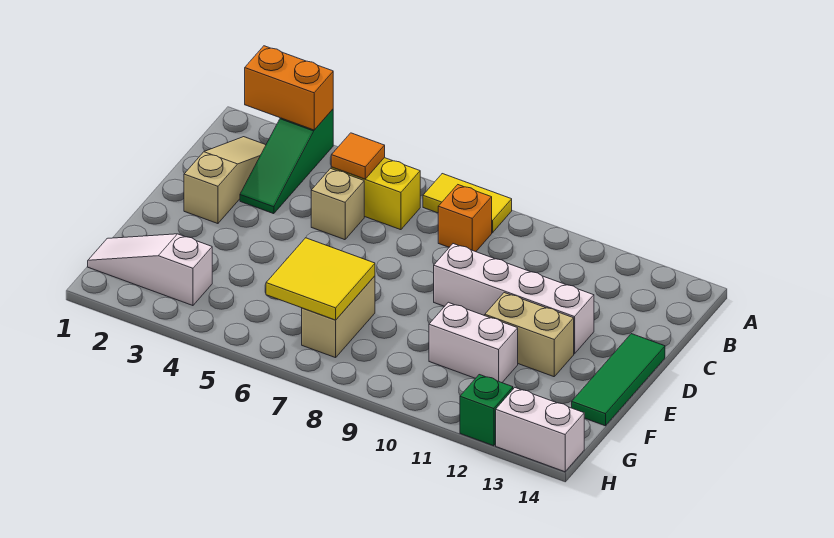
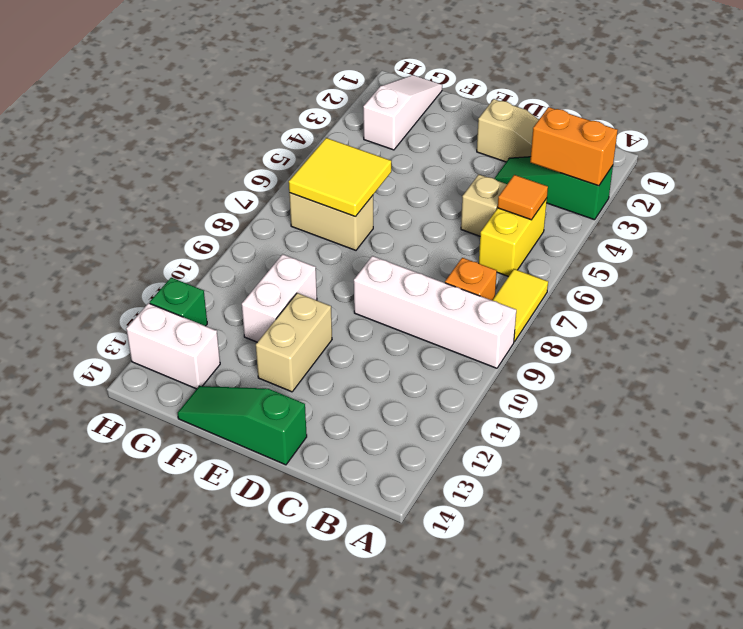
orange brick A2:A3 level 2 -> orange brick A3:B3 level 2
white brick D9:D12 level 1 -> white brick A9:D9 level 1
green tile D14:F14 level 1 -> green slope D14:F14 level 1 top D
white brick H13:H14 level 1 -> white brick G13:H13 level 1

